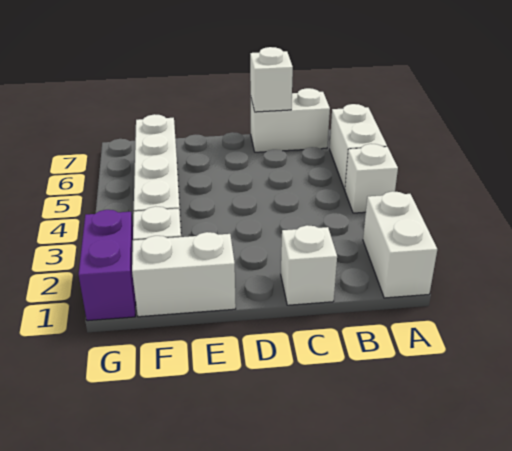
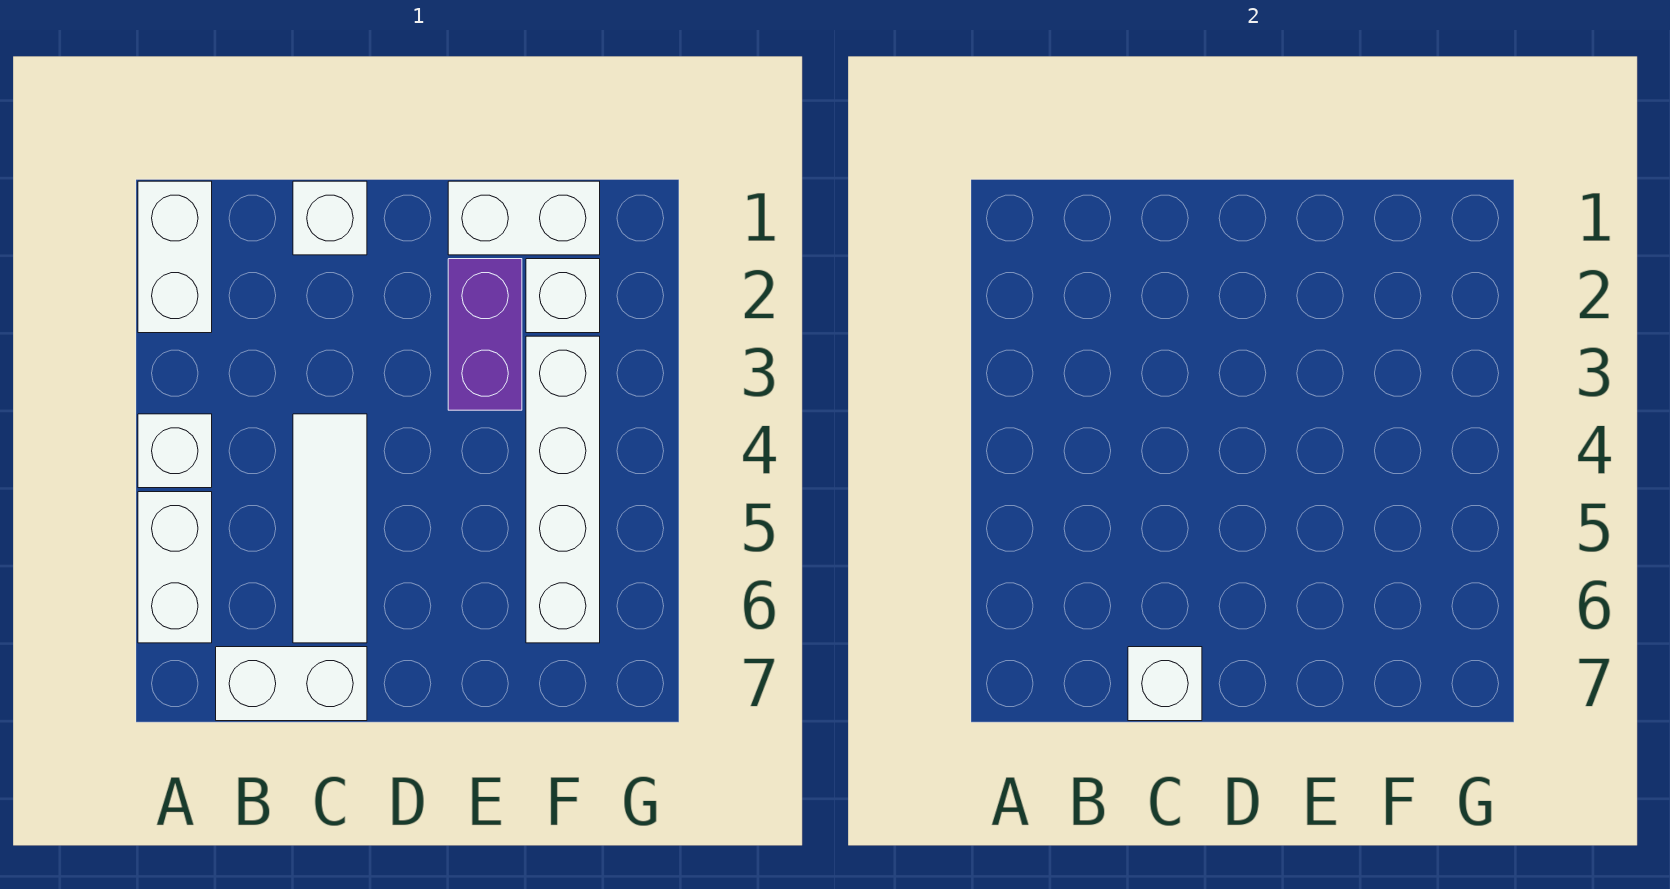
none -> white tile C4:C6 level 1
purple brick G1:G2 level 1 -> purple brick E2:E3 level 1

